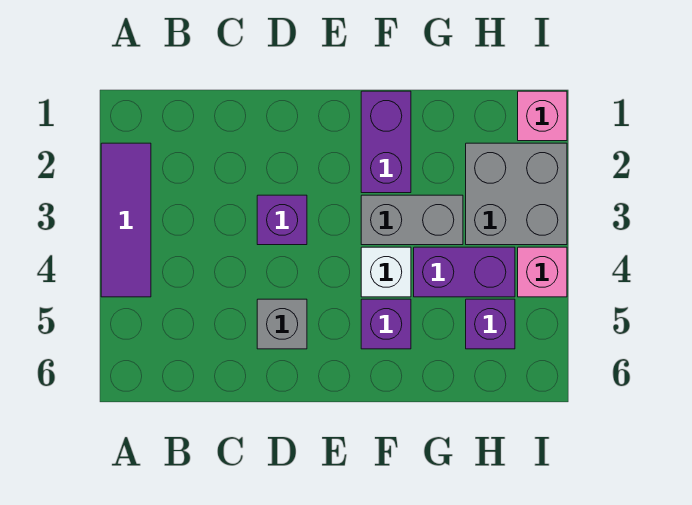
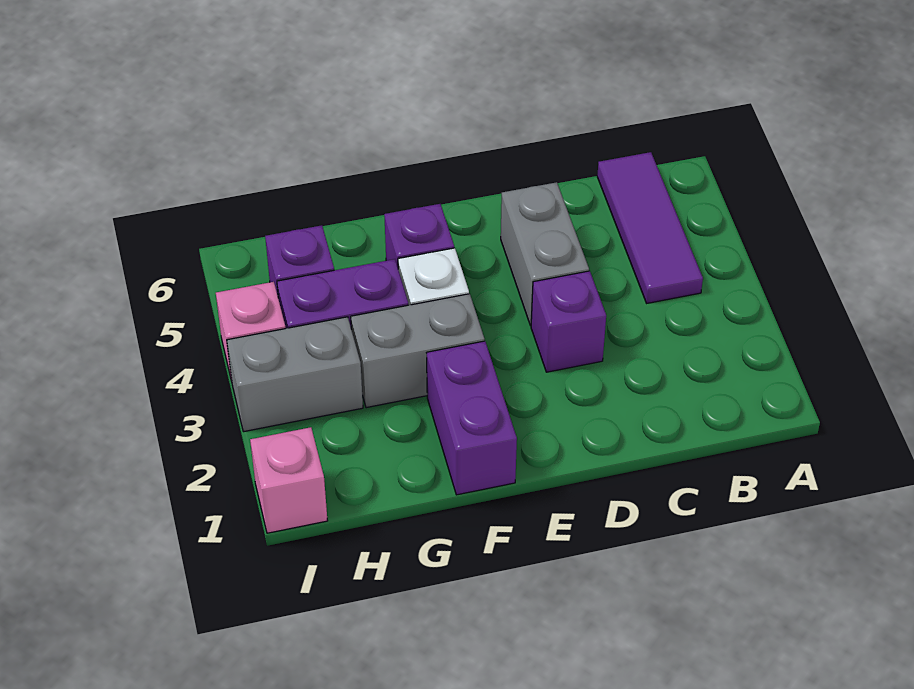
purple tile A2:A4 level 1 -> purple tile B4:B6 level 1
grey brick D5 level 1 -> grey brick D4:D5 level 1
grey brick H2:I3 level 1 -> grey brick H3:I3 level 1

